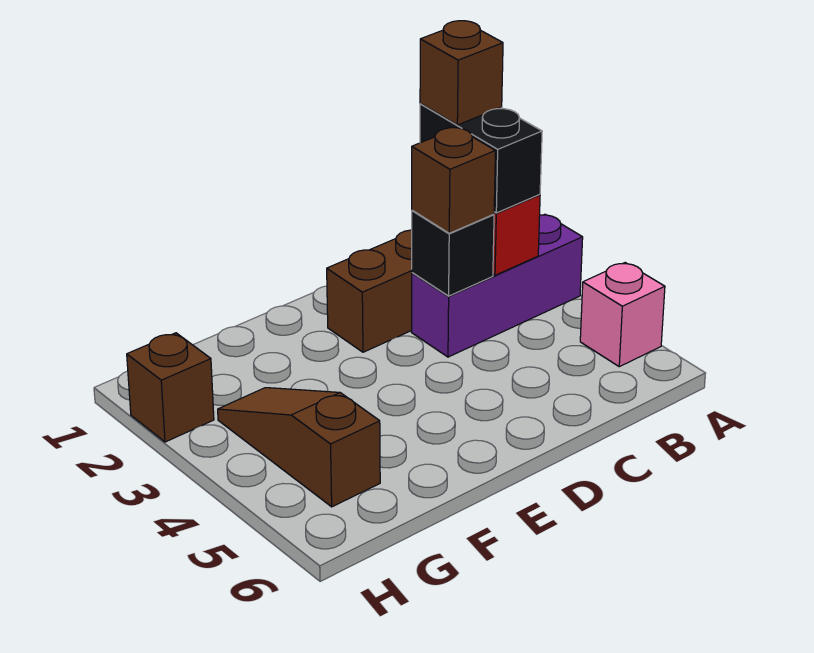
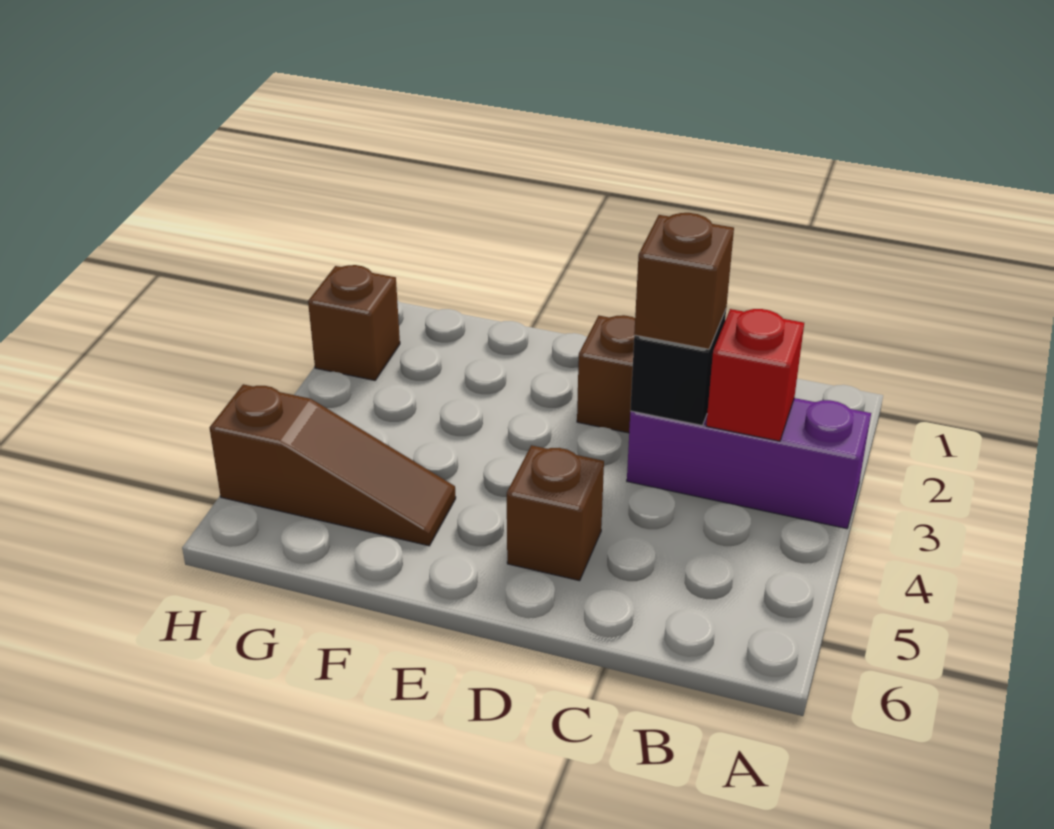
pink brick A5 level 1 -> none
black brick B2:B3 level 3 -> none
brown brick B2 level 4 -> brown brick D5 level 1
brown slope G3:G5 level 1 top 5 -> brown slope F5:H5 level 1 top H

